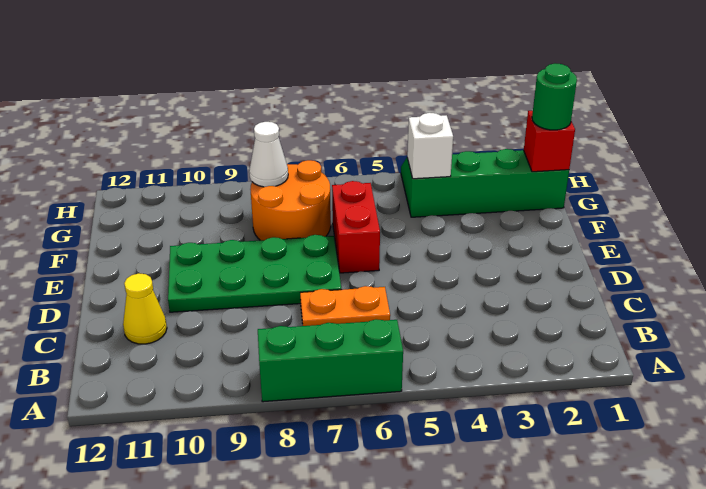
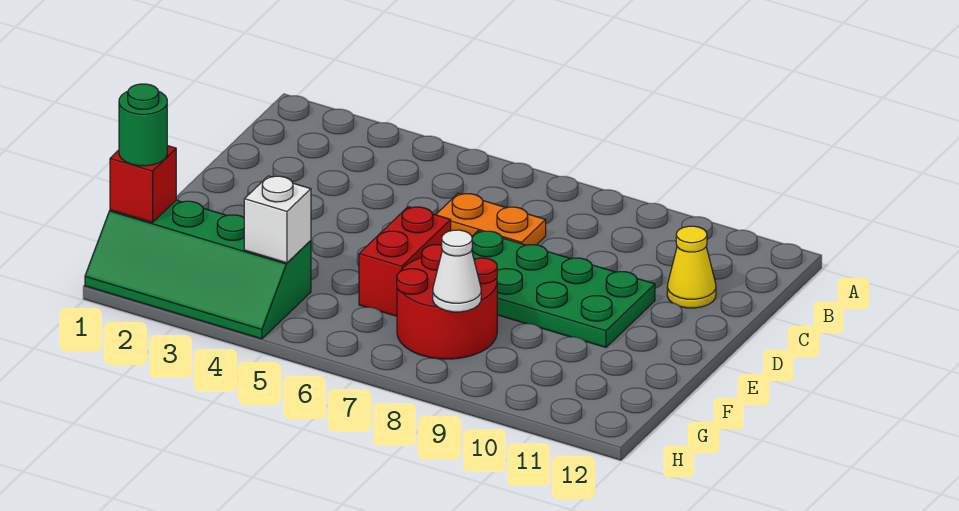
green brick A6:A8 level 1 -> none
orange round brick F7:G8 level 1 -> red round brick F7:G8 level 1

